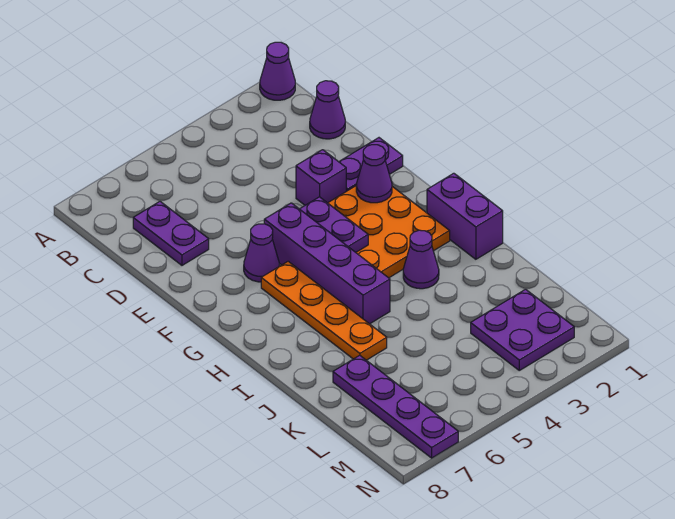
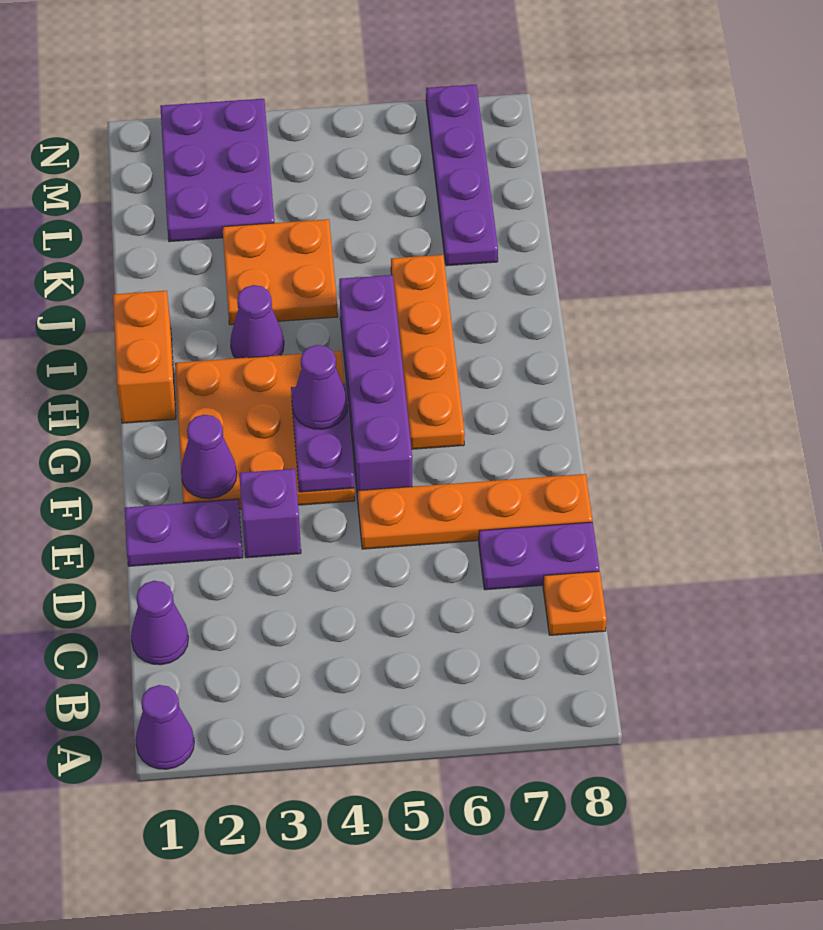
purple plate C7:D7 level 1 -> purple plate D7:D8 level 1
none -> orange plate C8 level 1
none -> orange plate E5:E8 level 1
purple cone F6 level 1 -> purple cone G4 level 3
purple brick H1:I1 level 1 -> orange brick H1:I1 level 1
none -> orange plate J3:K4 level 1
purple plate L2:M3 level 1 -> purple plate L2:N3 level 1

